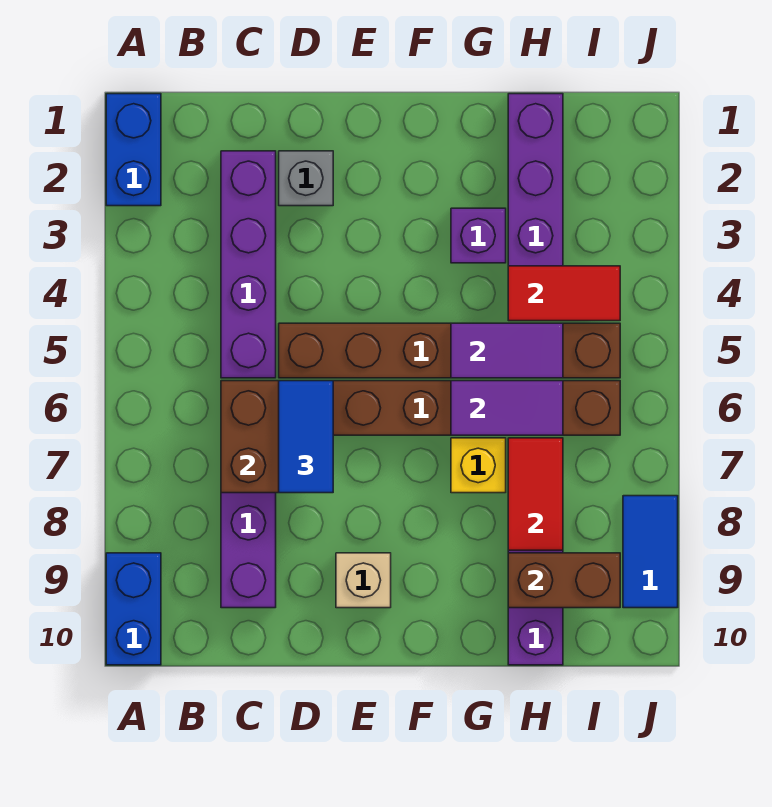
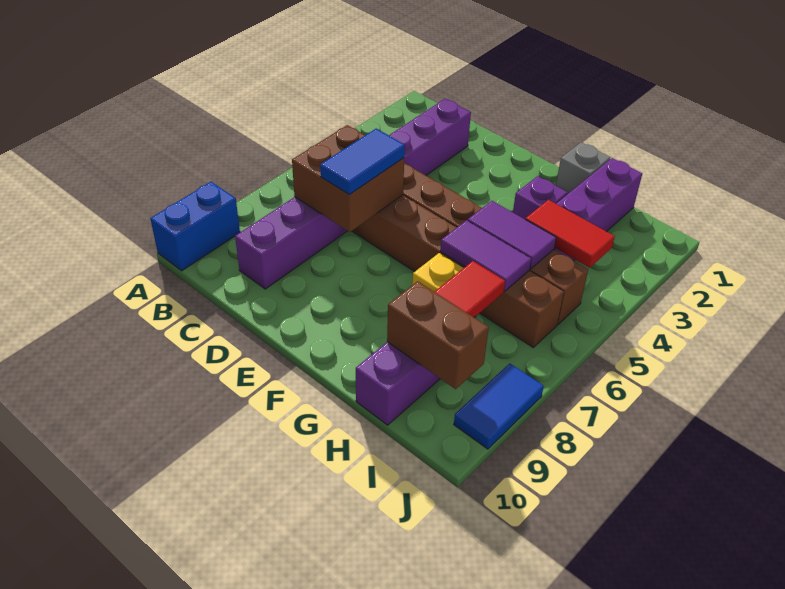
blue brick A1:A2 level 1 -> none
grey brick D2 level 1 -> grey brick G1 level 1
tan brick E9 level 1 -> none

